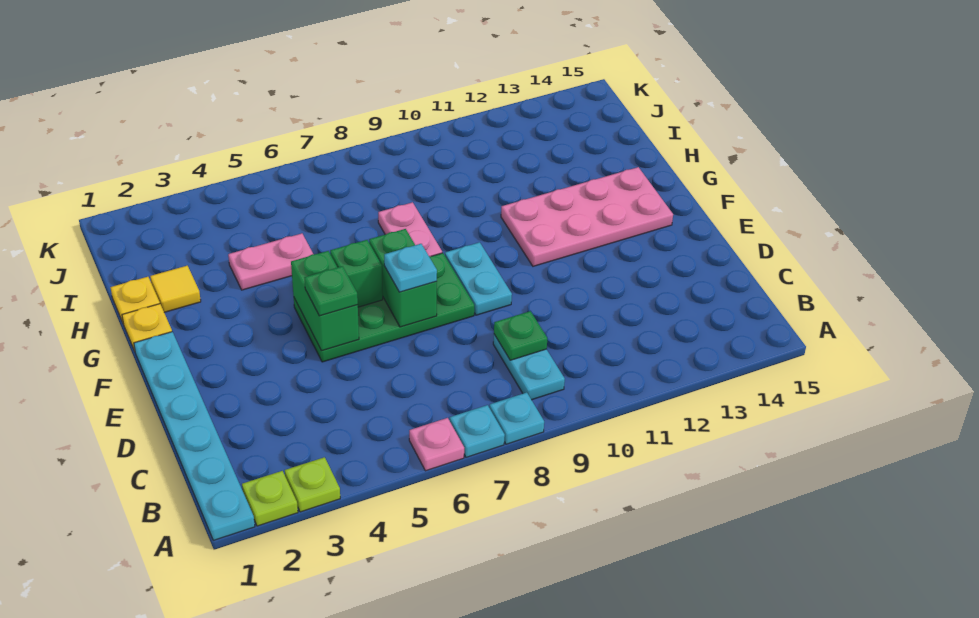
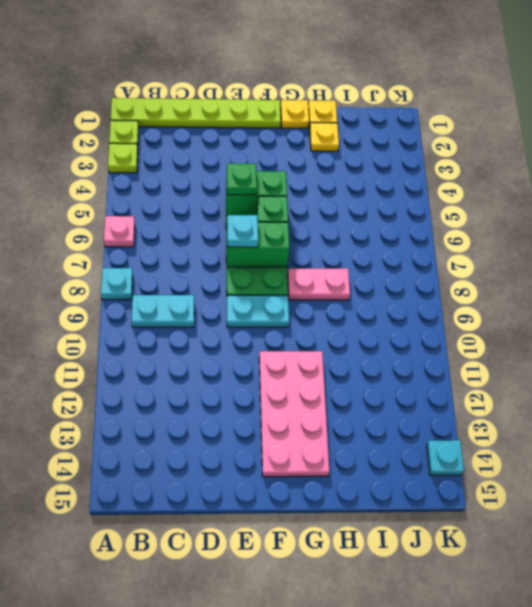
cyan plate A1:F1 level 1 -> lime plate A1:F1 level 1
cyan plate A7 level 1 -> cyan plate K14 level 1
green plate C9 level 2 -> none
yellow tile H2 level 1 -> yellow plate H2 level 1
pink plate H4:H5 level 1 -> none

